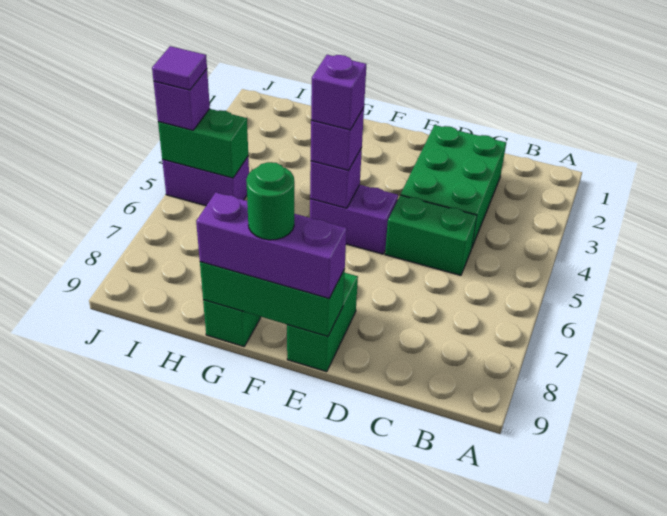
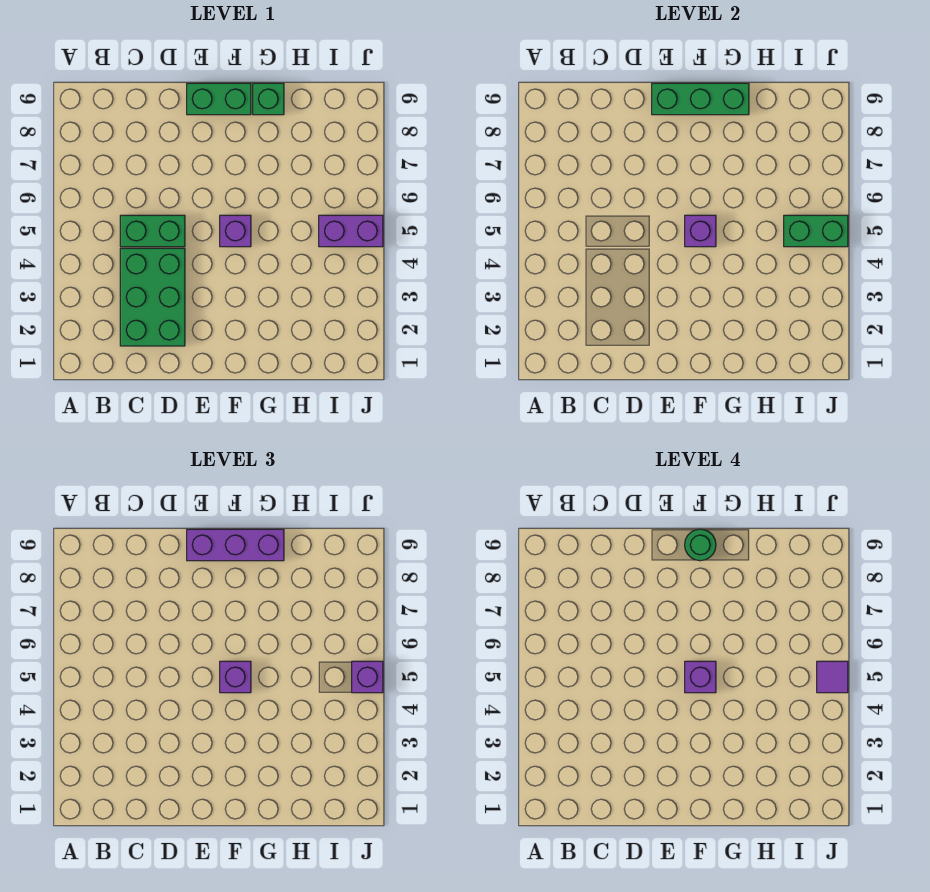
purple brick E5:F5 level 1 -> purple brick F5 level 1
green brick E8:E9 level 1 -> green brick E9:F9 level 1

